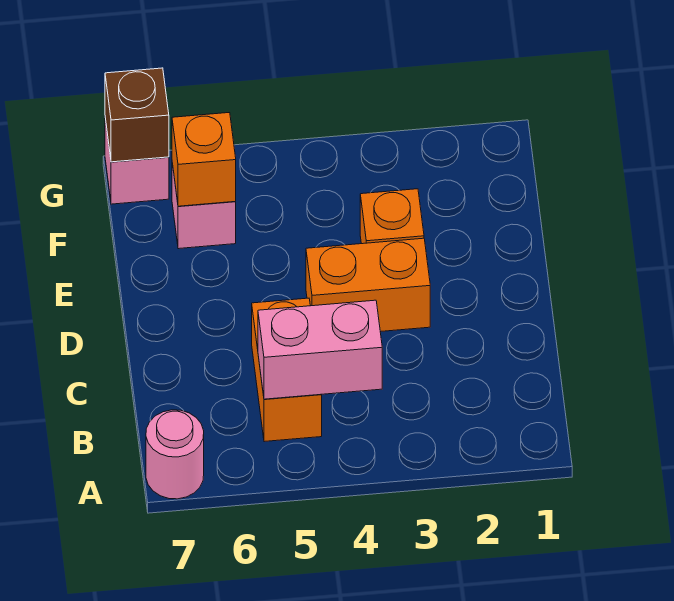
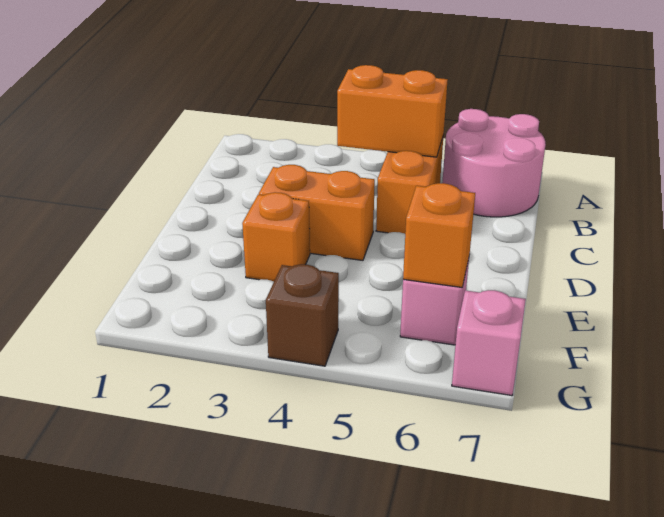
pink round brick A7 level 1 -> pink round brick A6:B7 level 1
pink brick B4:B5 level 2 -> orange brick B4:B5 level 2
brown brick G7 level 2 -> brown brick G4 level 1

